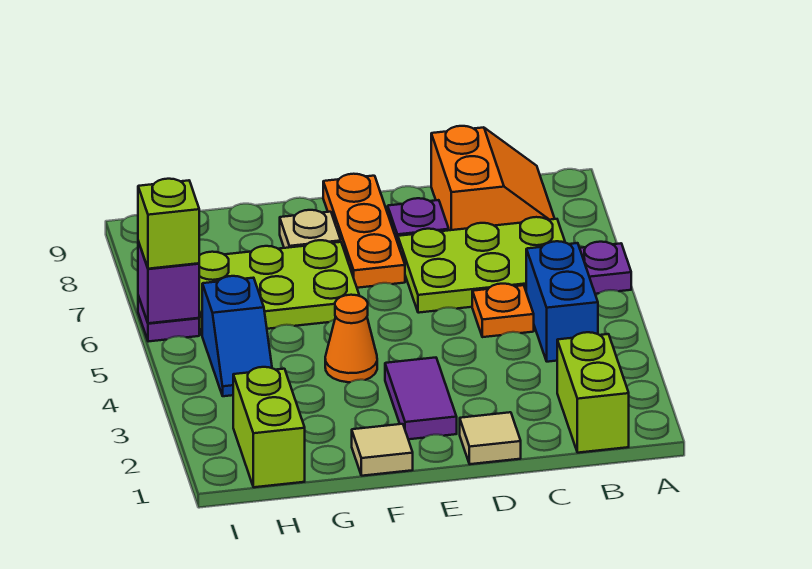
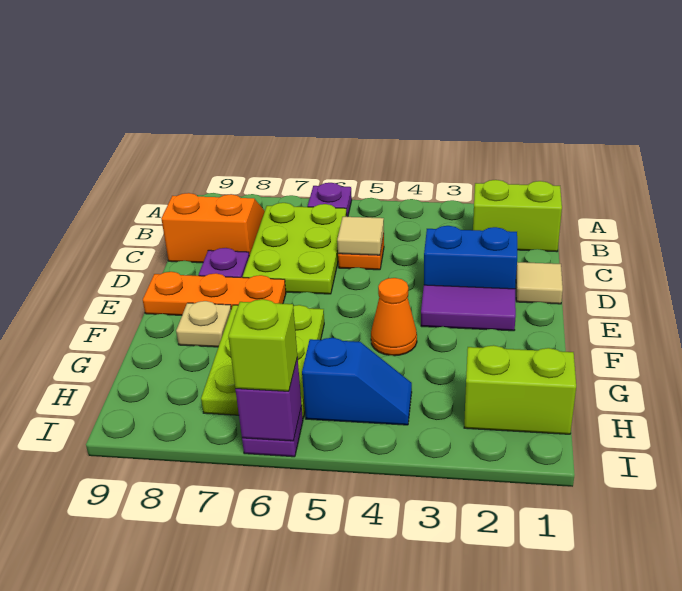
blue brick B4:B5 level 1 -> blue brick D2:D3 level 1
tan tile F1 level 1 -> tan tile C5 level 2

